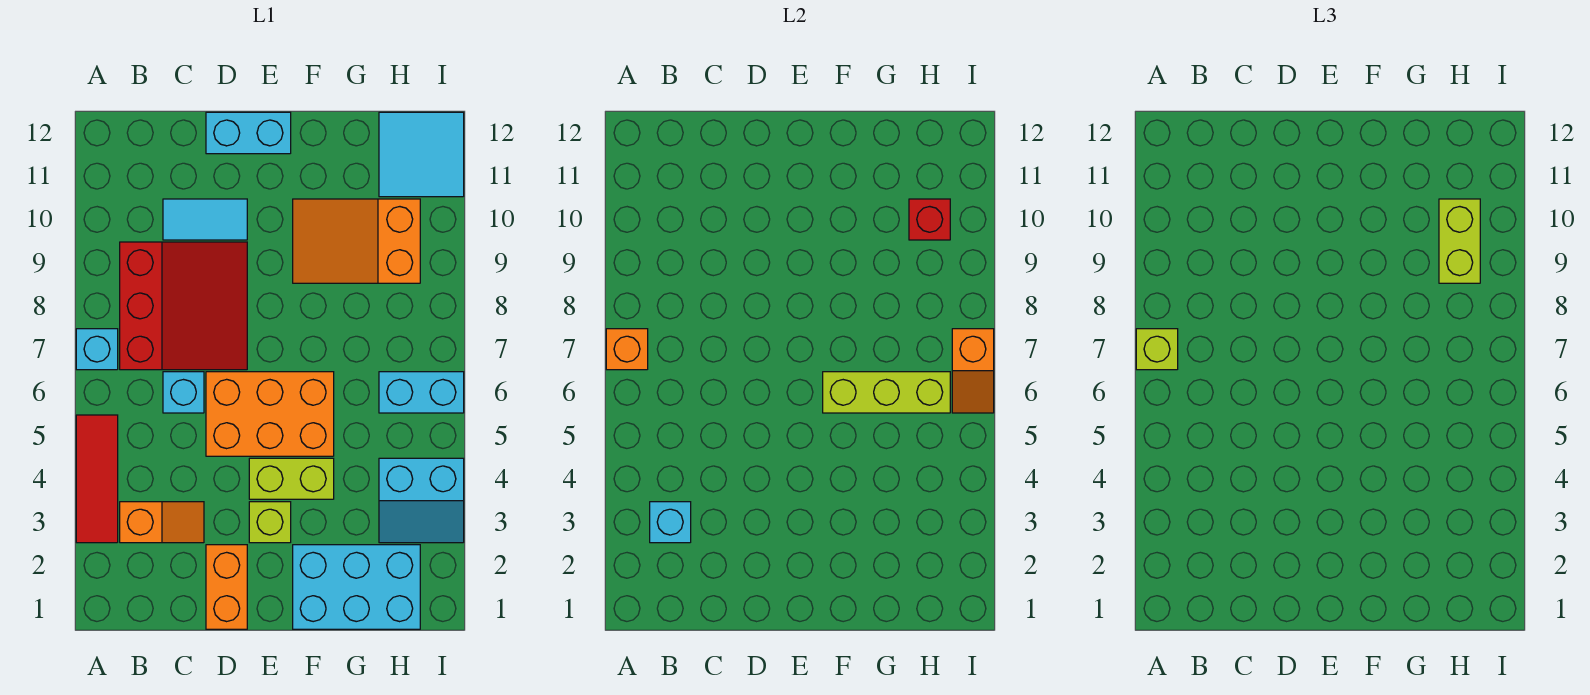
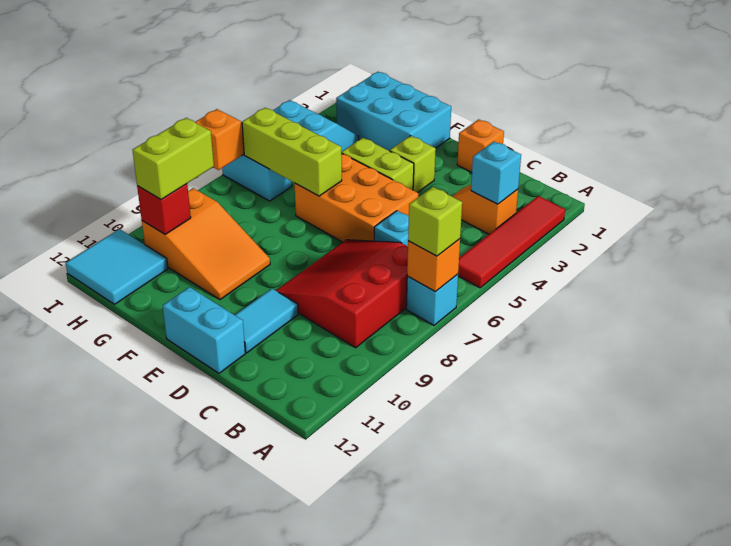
red tile A3:A5 level 1 -> red tile A2:A5 level 1
cyan tile C10:D10 level 1 -> cyan tile D10:D11 level 1
orange brick D1:D2 level 1 -> orange brick D1 level 1

